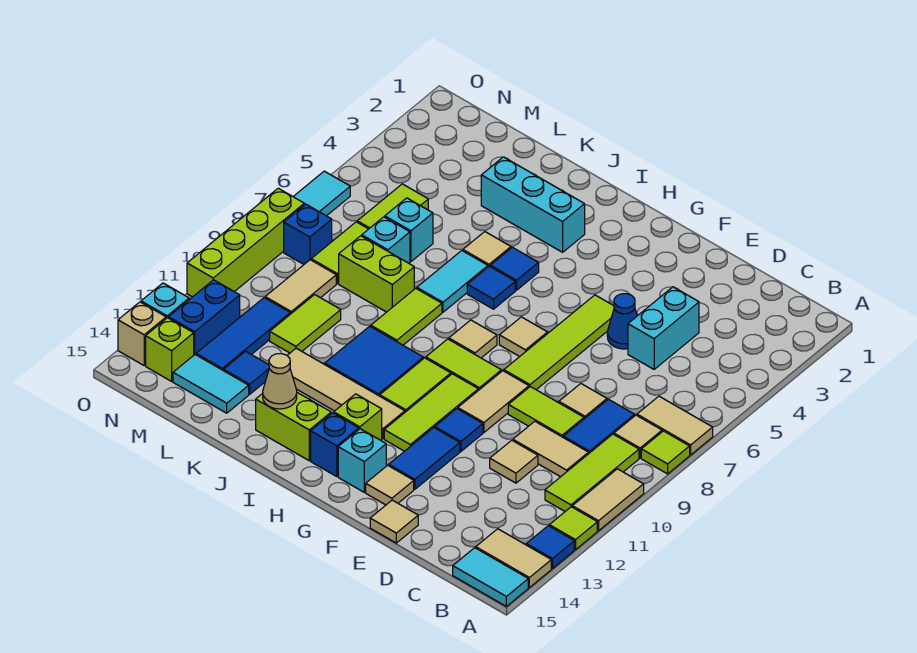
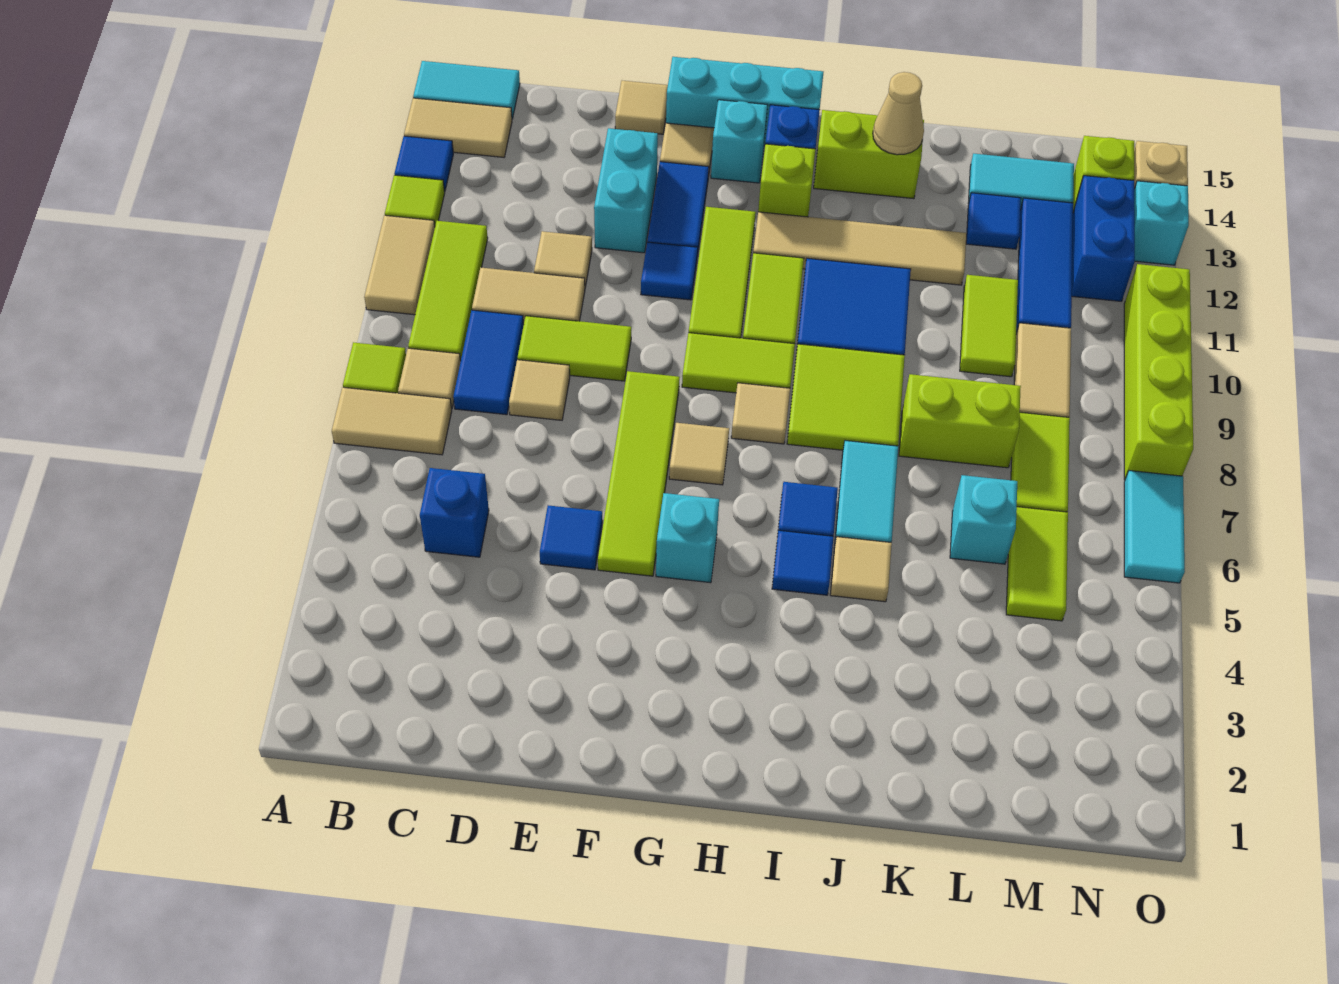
cyan brick D4:D5 level 1 -> cyan brick E12:E13 level 1
blue cone E5 level 1 -> blue tile E5 level 1
tan tile F9:F10 level 1 -> none
cyan brick I3:K3 level 1 -> cyan brick F15:H15 level 1
lime tile J8:J9 level 1 -> lime tile I8:J9 level 1
cyan brick L7 level 1 -> cyan brick G5 level 1
blue brick N8 level 1 -> blue brick C5 level 1

